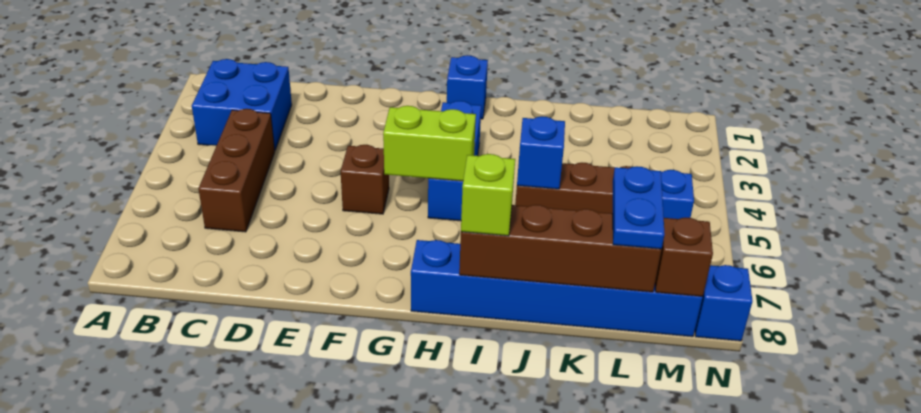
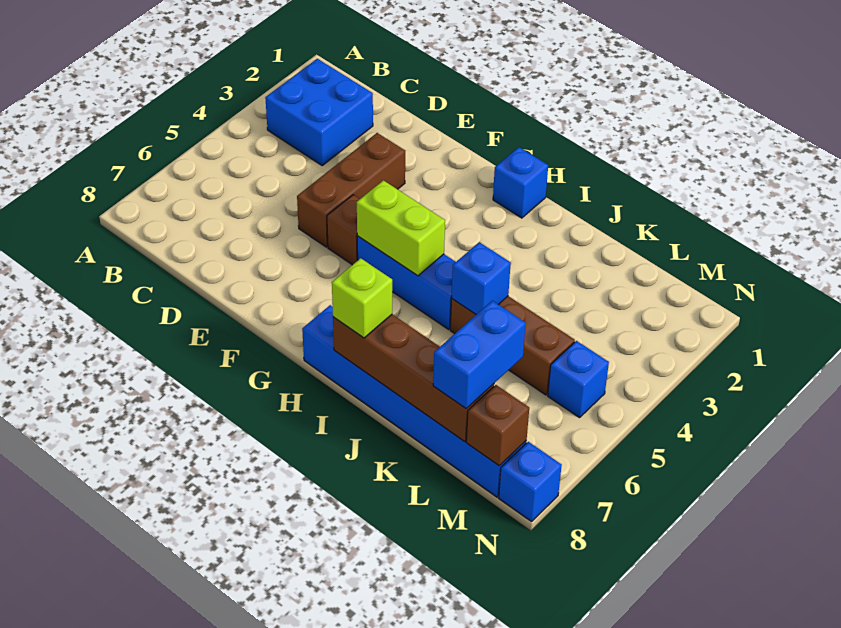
brown brick C4:C6 level 1 -> brown brick E3:E5 level 1
blue brick H3:H5 level 1 -> blue brick G5:I5 level 1
blue plate L7:L8 level 3 -> blue brick L7:L8 level 3

